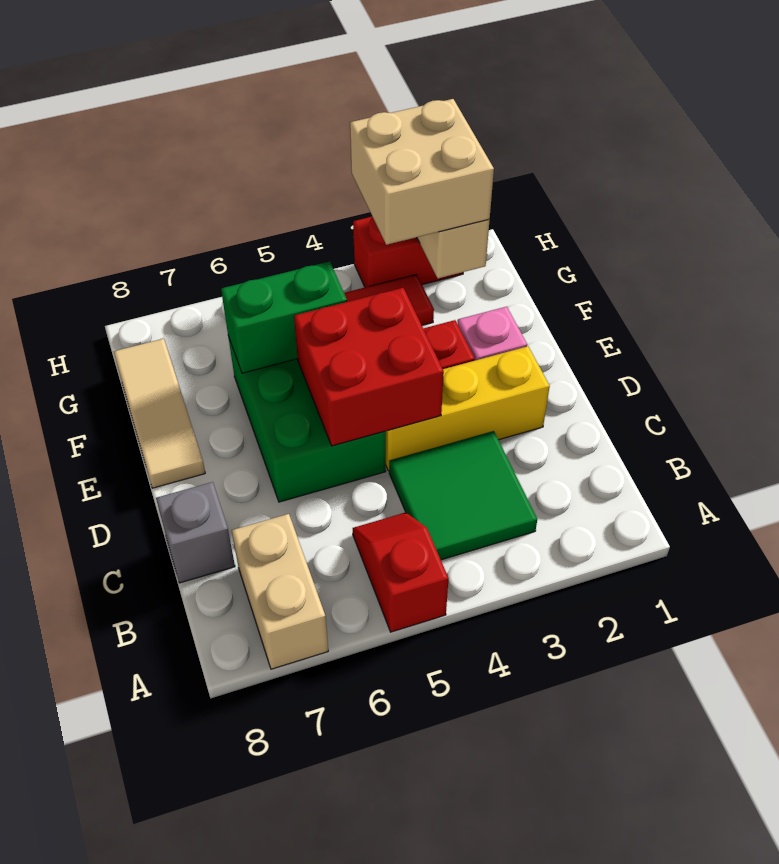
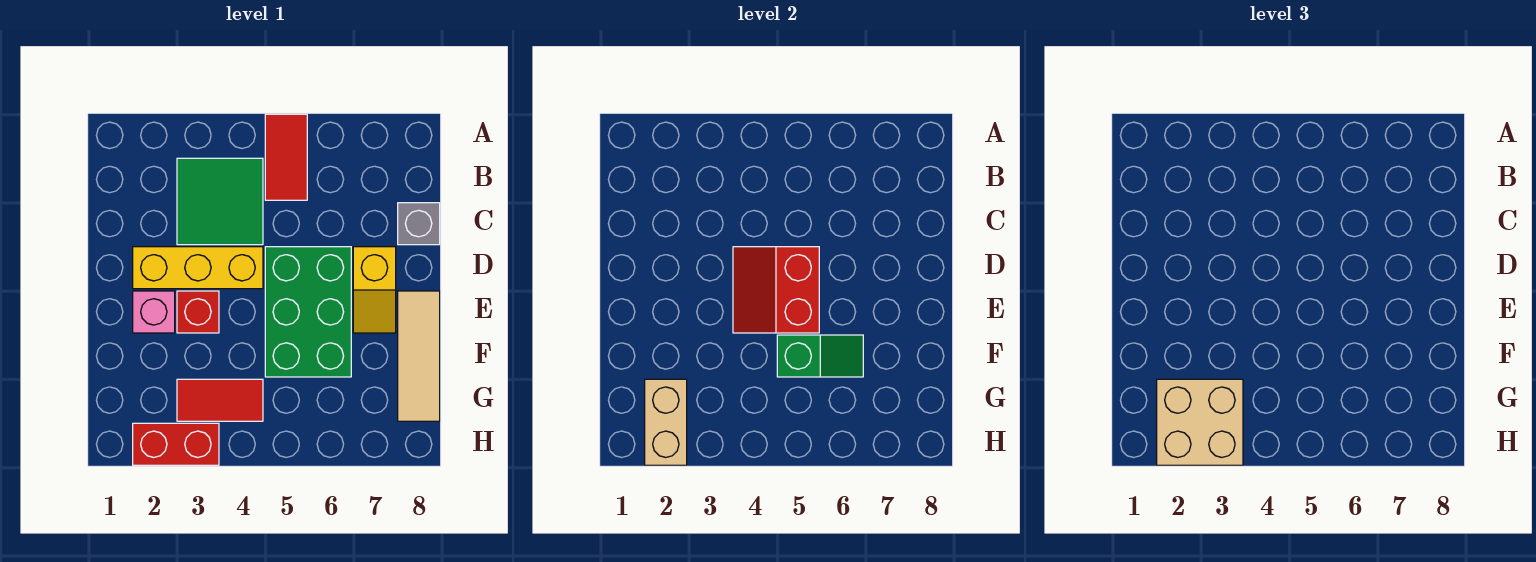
red slope A5:B5 level 1 top A -> red tile A5:B5 level 1
tan brick A7:B7 level 1 -> none
red brick D4:E5 level 2 -> red slope D4:E5 level 2 top 5
none -> yellow slope D7:E7 level 1 top D
green brick F5:F6 level 2 -> green slope F5:F6 level 2 top 5

